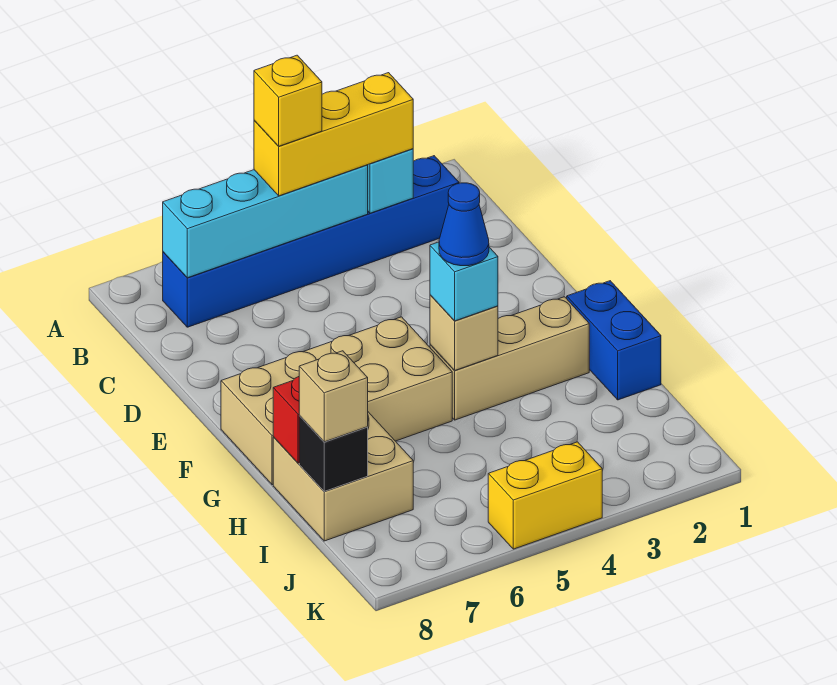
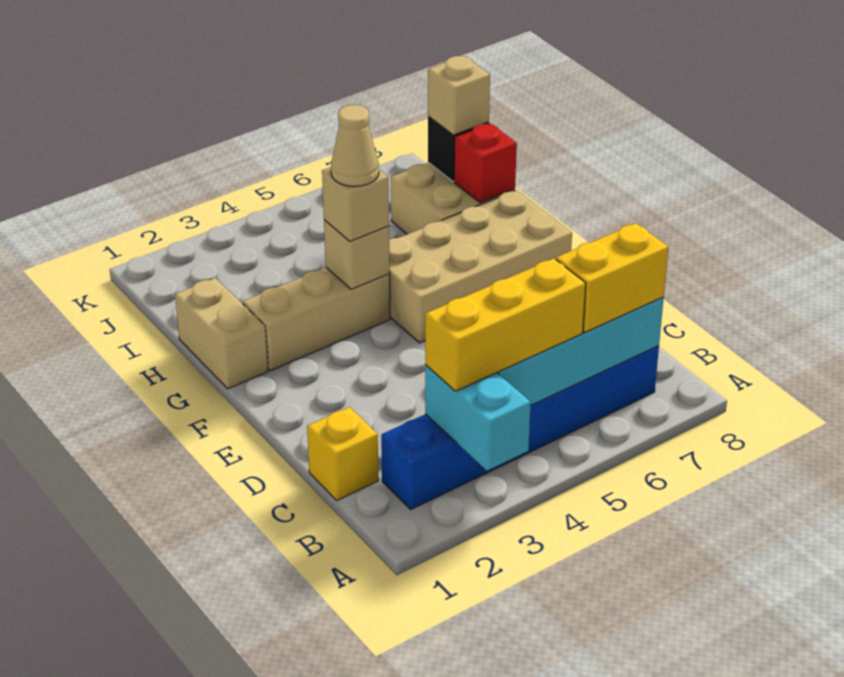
yellow brick B5 level 4 -> yellow brick C1 level 1
blue brick G1:H1 level 1 -> tan brick G1:H1 level 1
cyan brick G4 level 3 -> tan brick G4 level 3
blue cone G4 level 4 -> tan cone G4 level 4
yellow brick K4:K5 level 1 -> yellow brick B6:B7 level 3

